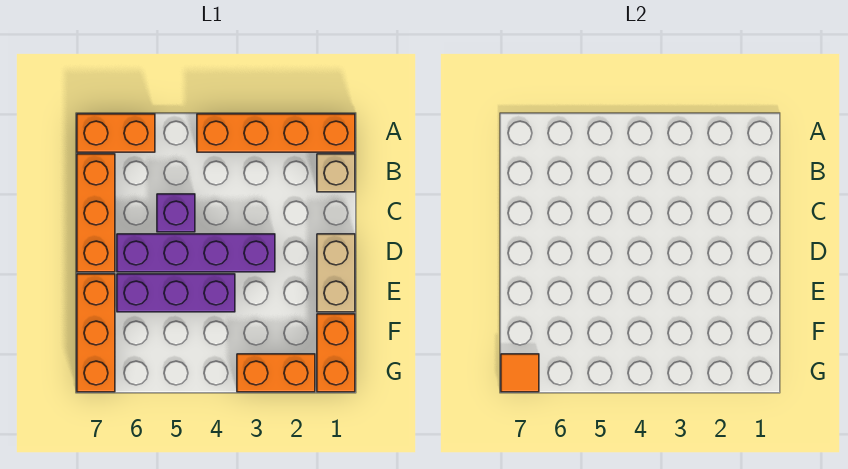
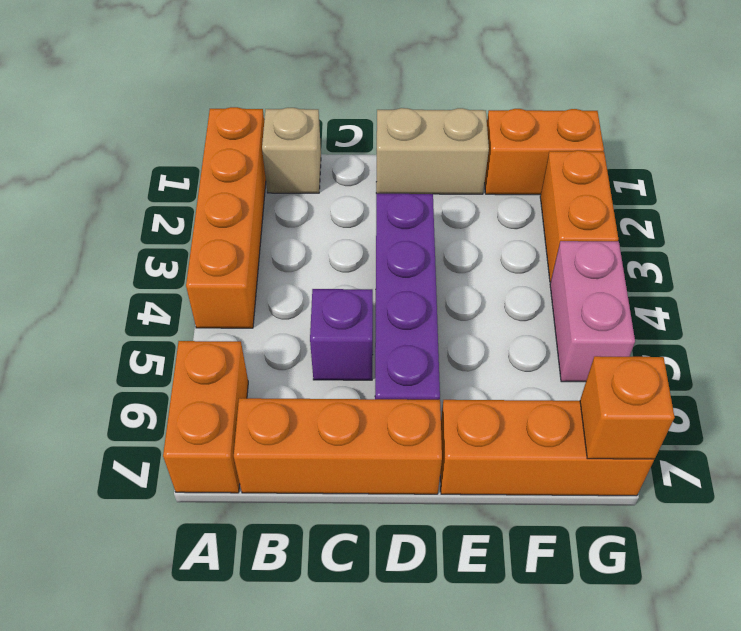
purple brick E4:E6 level 1 -> none
none -> pink brick G4:G5 level 1
orange tile G7 level 2 -> orange brick G7 level 2

